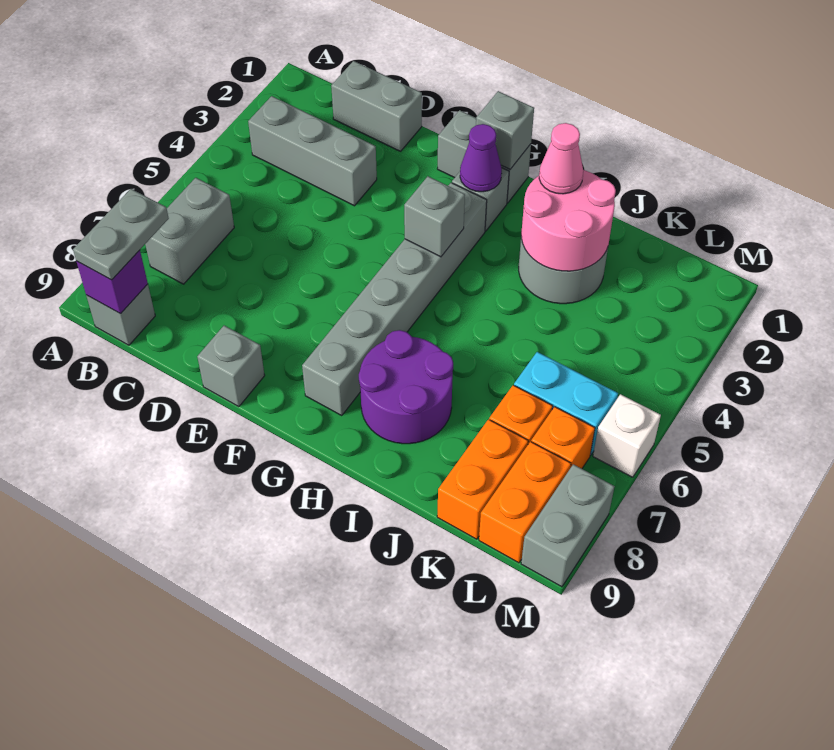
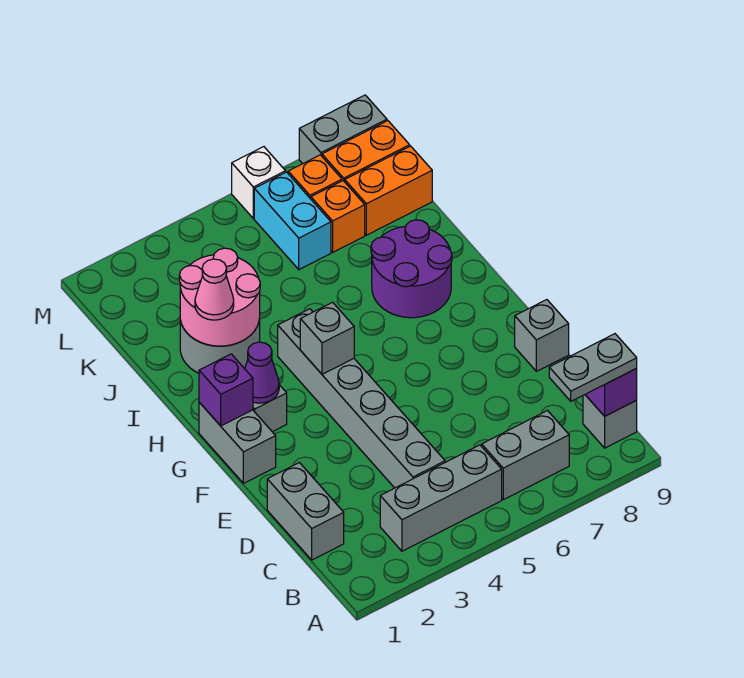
grey brick B3:D3 level 1 -> grey brick B3:B5 level 1
grey brick G1 level 2 -> purple brick G1 level 2
grey brick G3:G8 level 1 -> grey brick C4:H4 level 1

